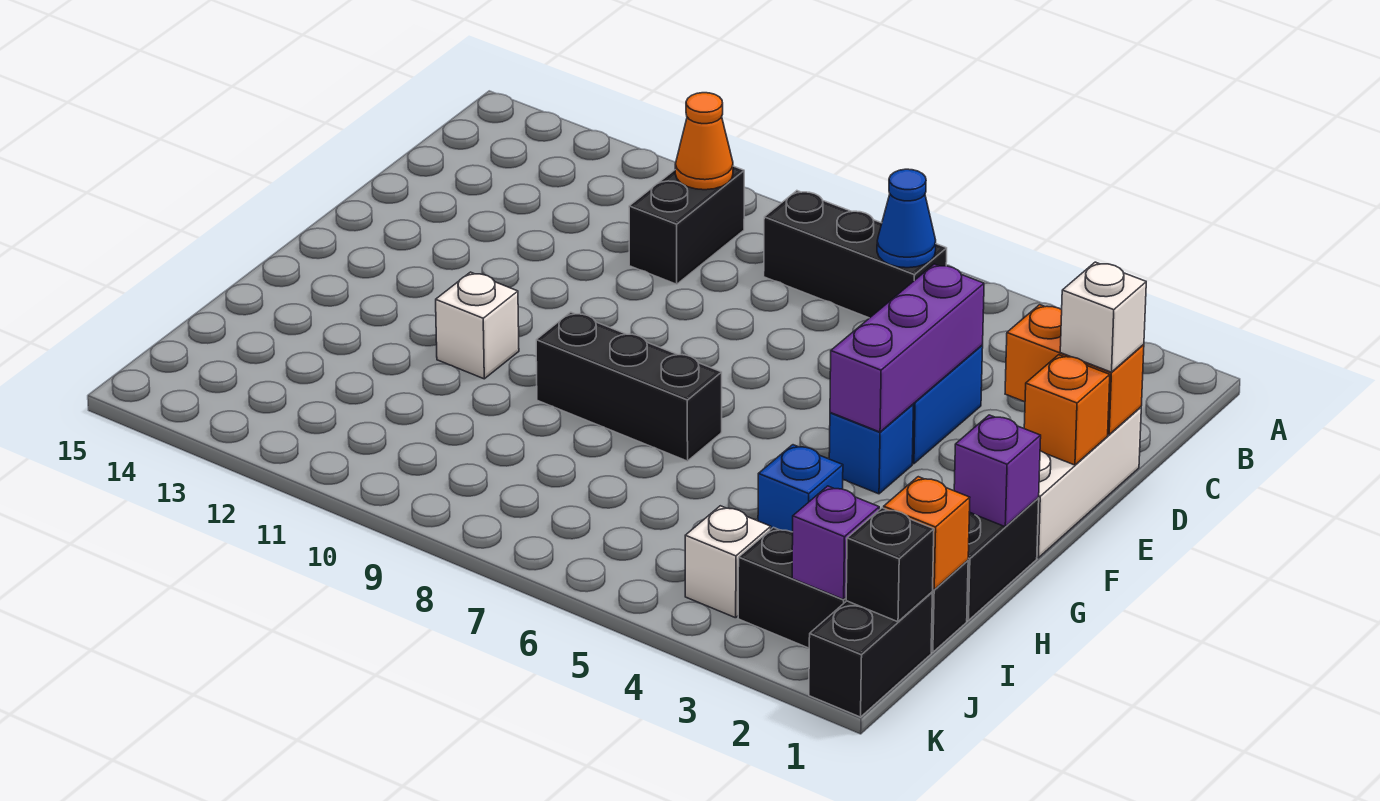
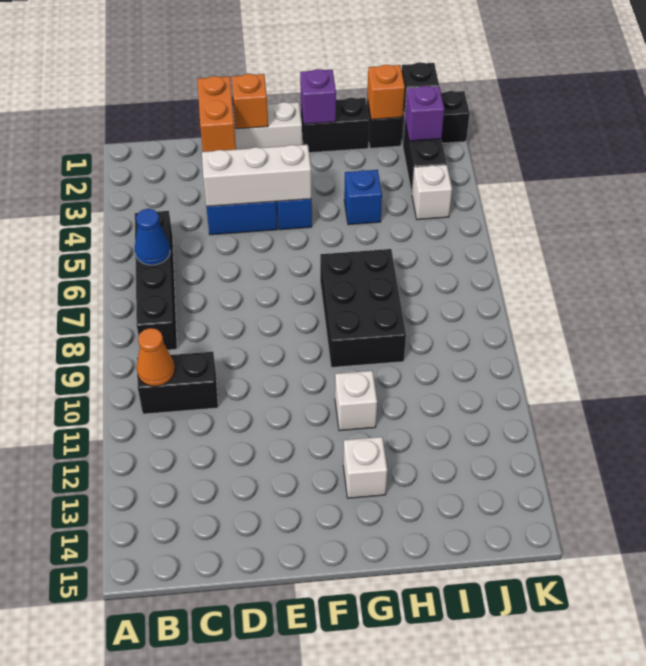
black brick B6:B8 level 1 -> black brick B5:B8 level 1
white brick D1 level 3 -> white brick G13 level 1
purple brick D4:F4 level 2 -> white brick D4:F4 level 2
black brick G7:G9 level 1 -> black brick G7:H9 level 1

